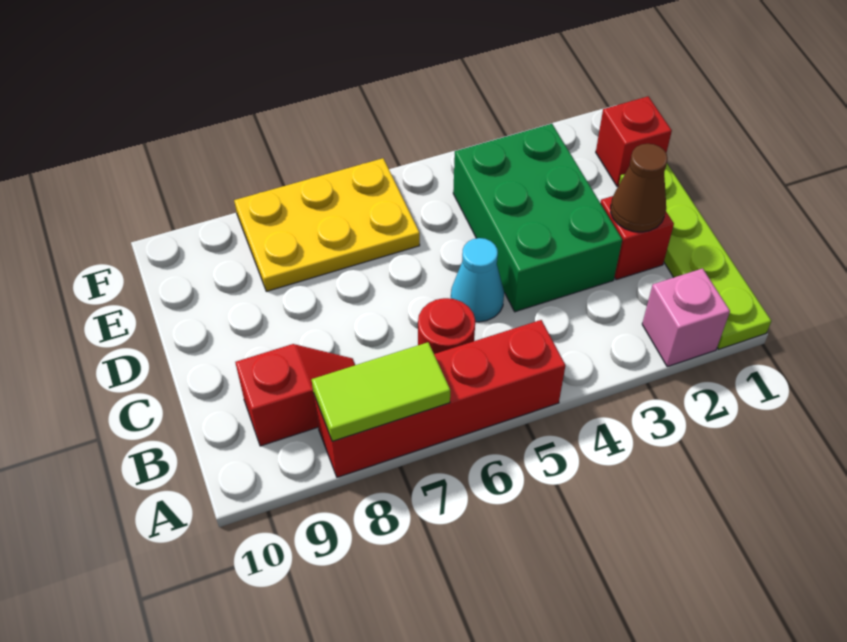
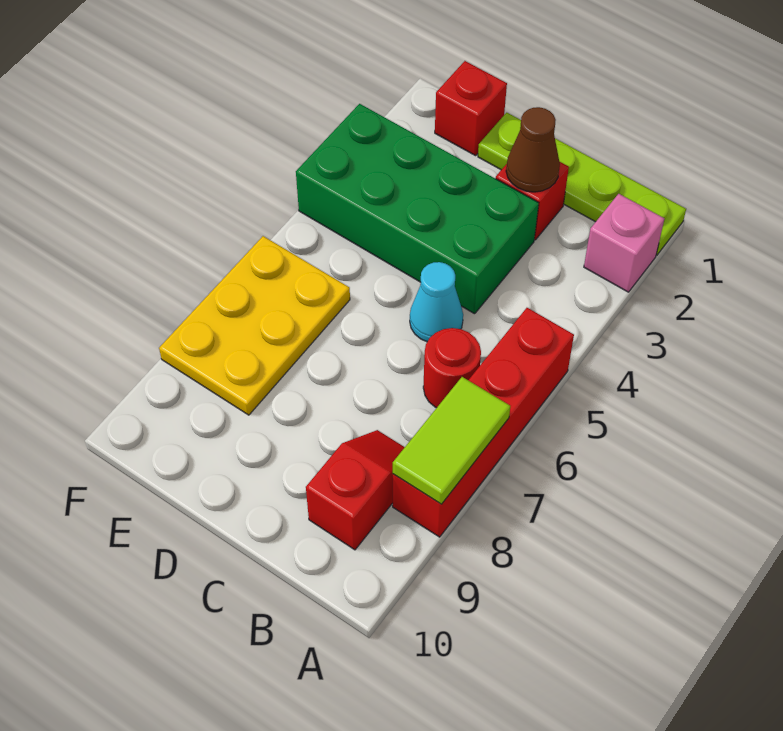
green brick C3:E4 level 1 -> green brick C3:F4 level 1

